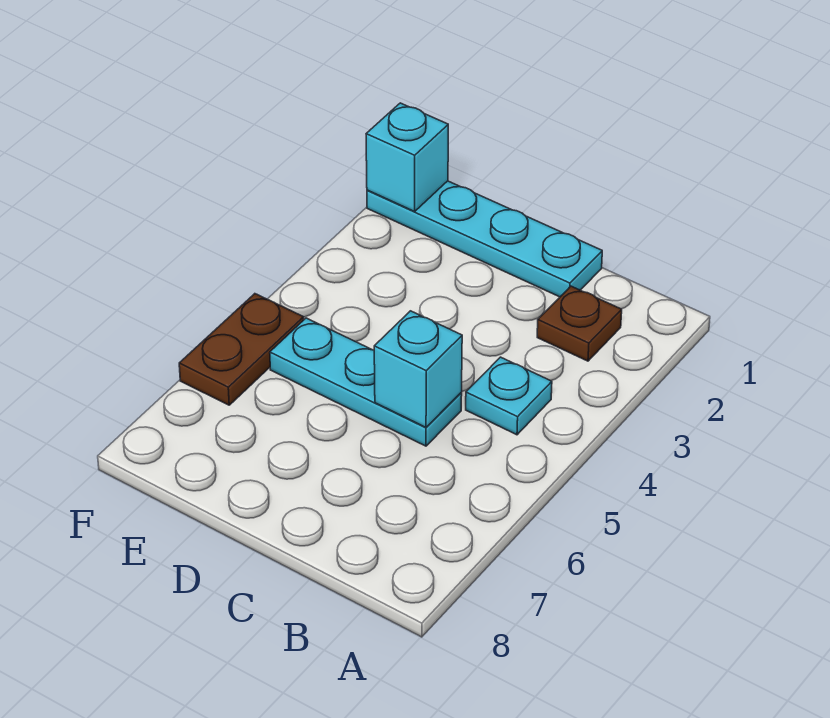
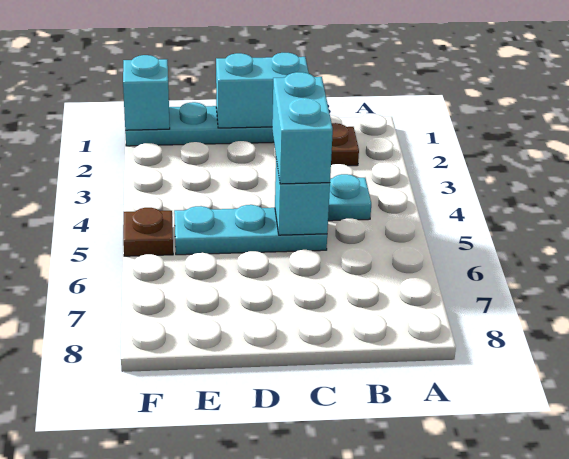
none -> cyan brick C1:D1 level 2
none -> cyan brick C4:C5 level 3
brown plate F5:F6 level 1 -> brown plate F5 level 1

